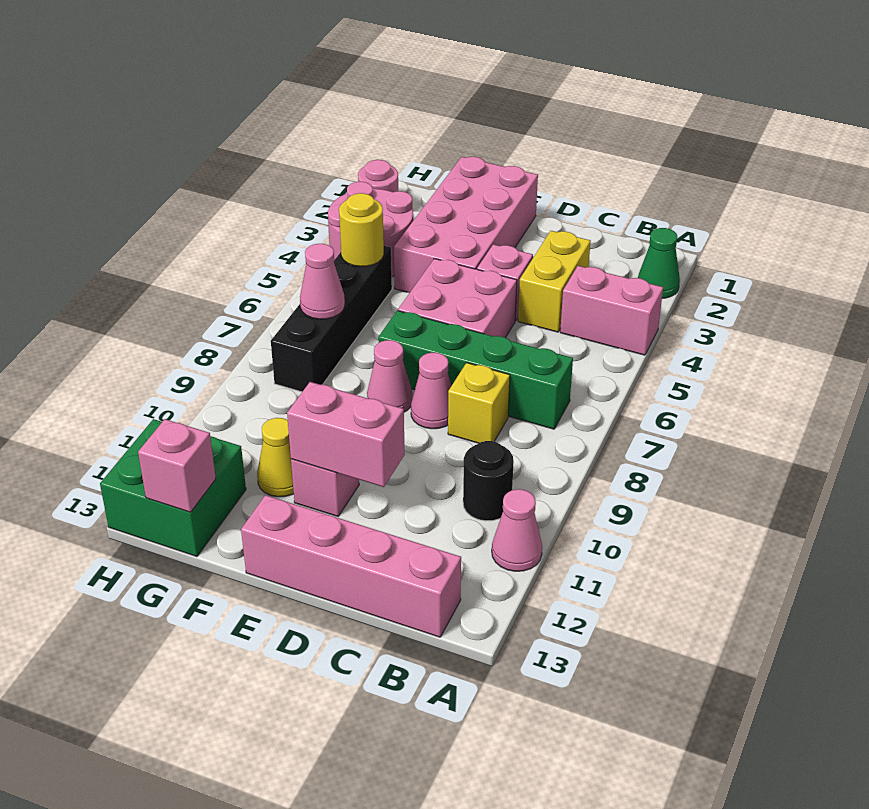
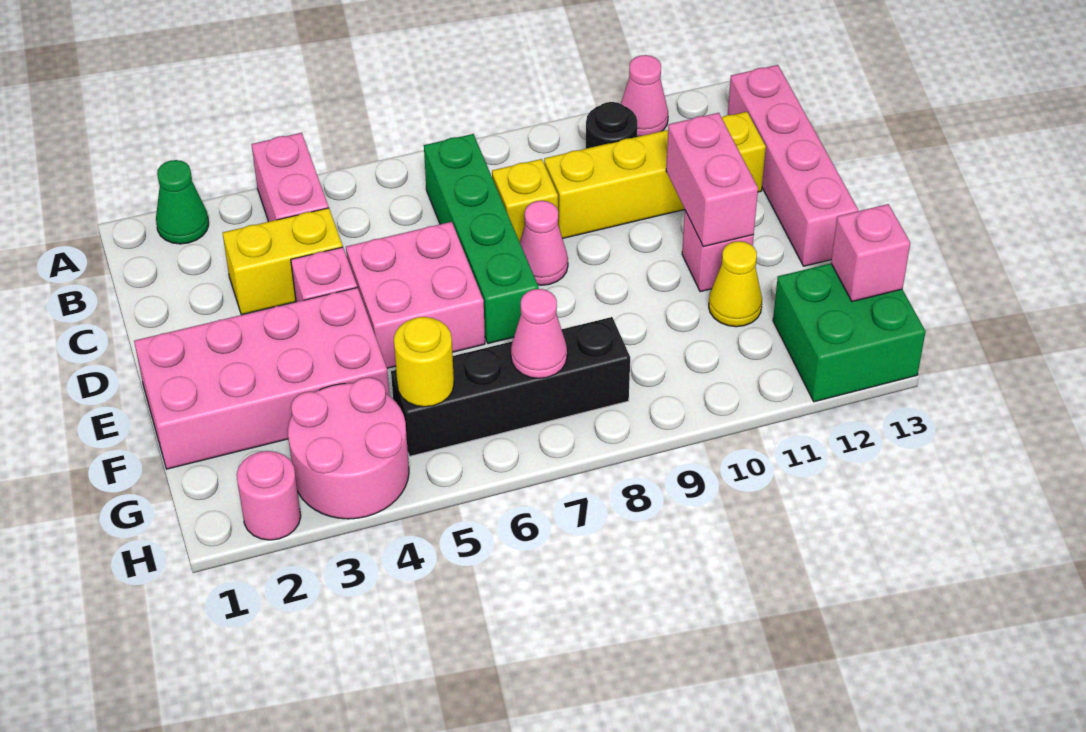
none -> yellow brick C9:C12 level 1
pink cone E8 level 1 -> none

